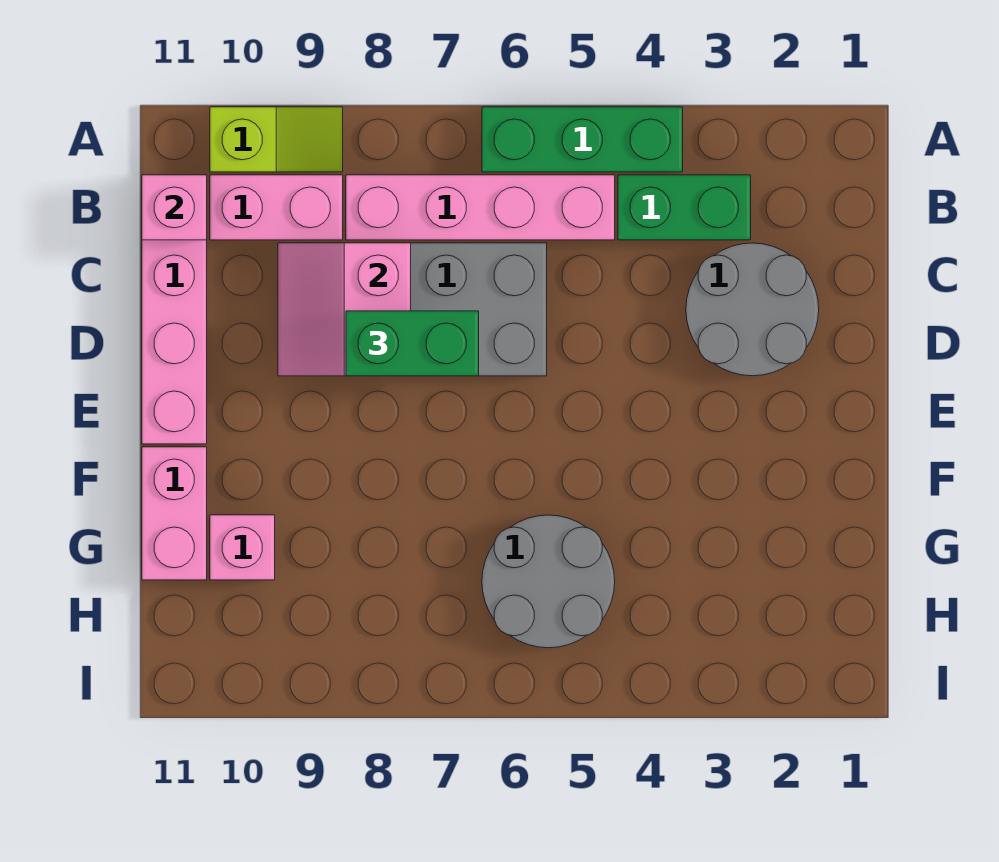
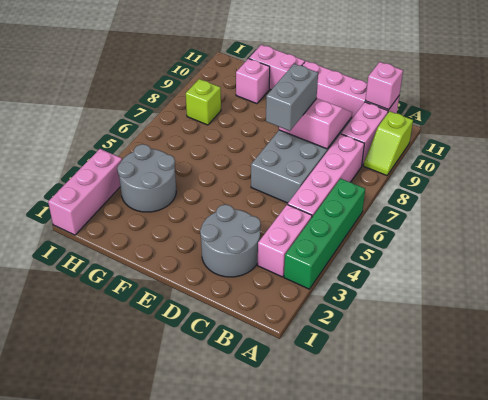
green brick A4:A6 level 1 -> green brick A3:A6 level 1
green brick B3:B4 level 1 -> pink brick B3:B4 level 1
green brick D7:D8 level 3 -> grey brick D7:D8 level 3
grey round brick G5:H6 level 1 -> grey round brick G3:H4 level 1
none -> lime brick H8 level 1
none -> pink brick I1:I3 level 1

